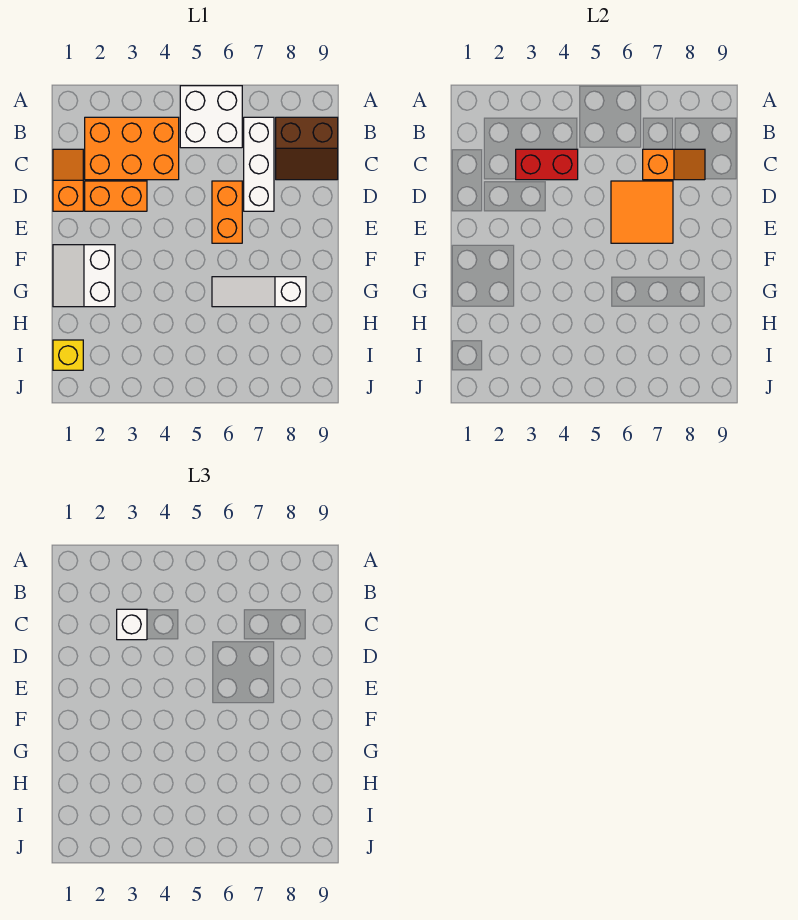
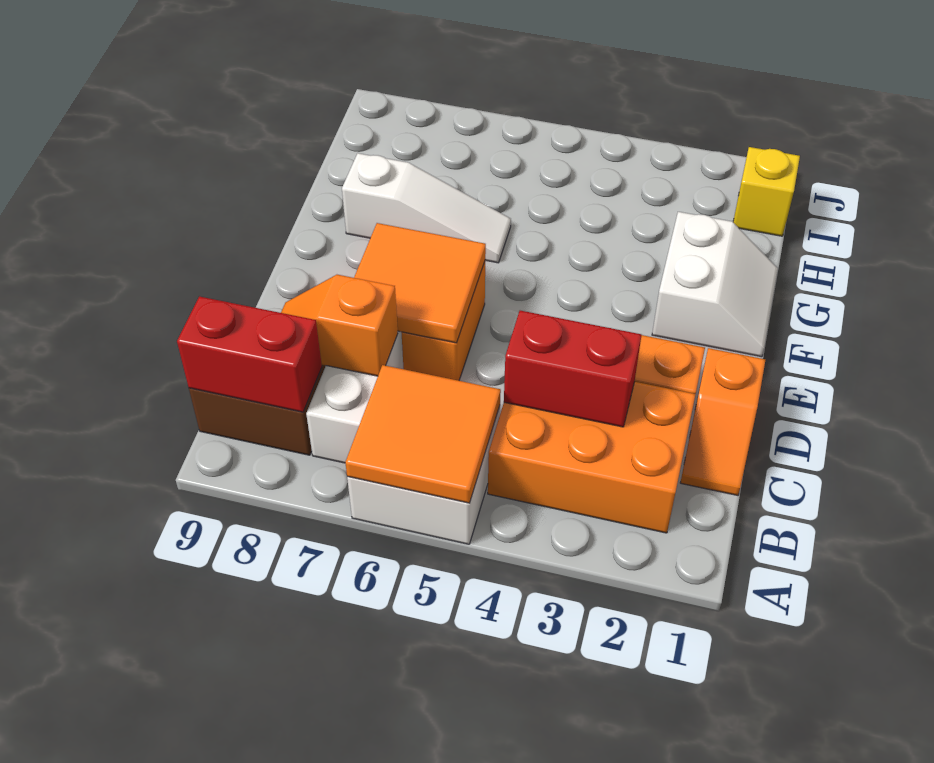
none -> orange tile A5:B6 level 2
none -> red brick B8:B9 level 2
white brick C3 level 3 -> none

